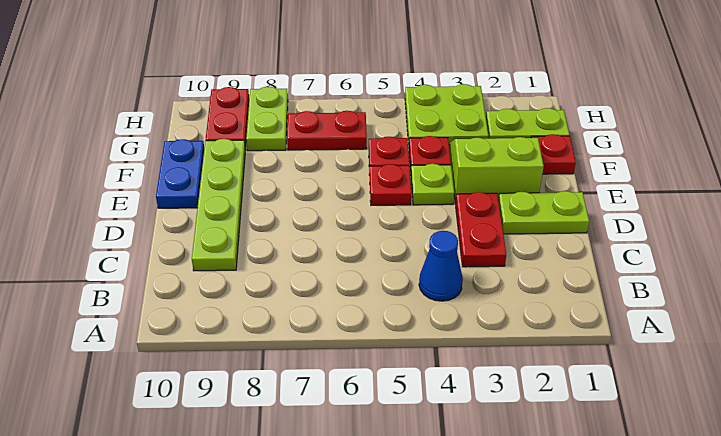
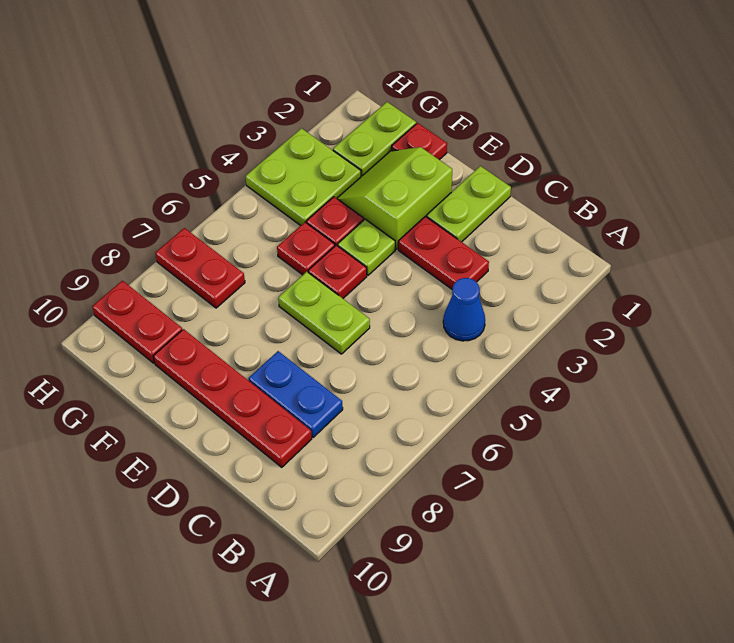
lime plate C9:F9 level 1 -> red plate C9:F9 level 1
blue plate E10:F10 level 1 -> blue plate C8:D8 level 1
red plate G6:G7 level 1 -> red plate G7:H7 level 1
lime plate G8:H8 level 1 -> lime plate D6:E6 level 1

